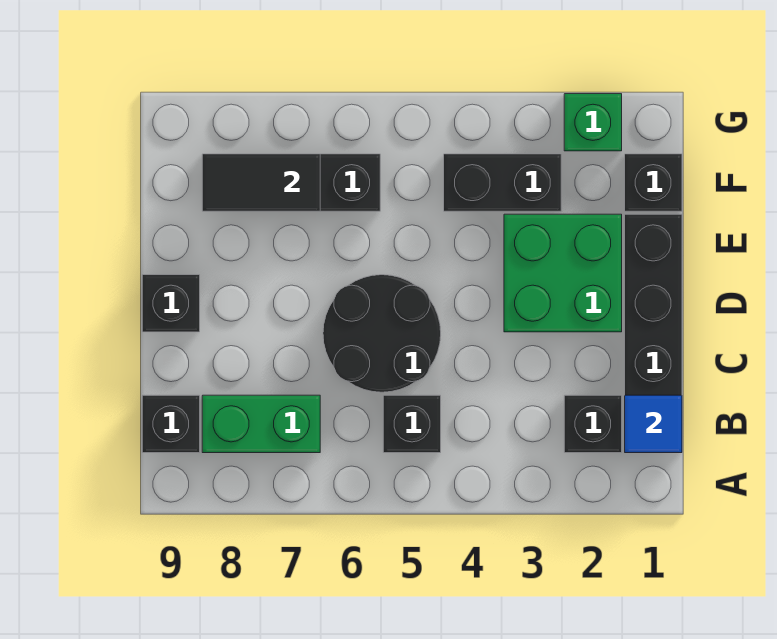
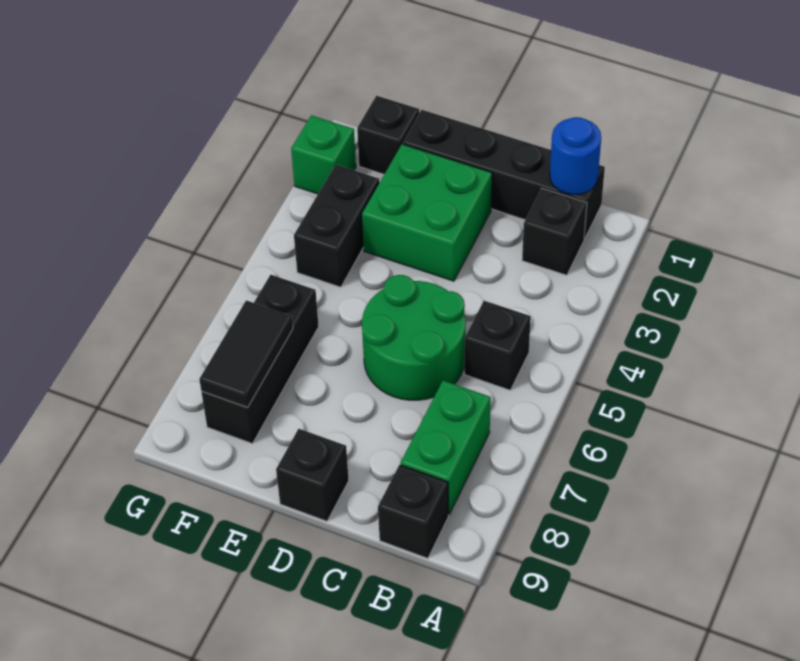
blue tile B1 level 2 -> blue round brick B1 level 2
black round brick C5:D6 level 1 -> green round brick C5:D6 level 1

